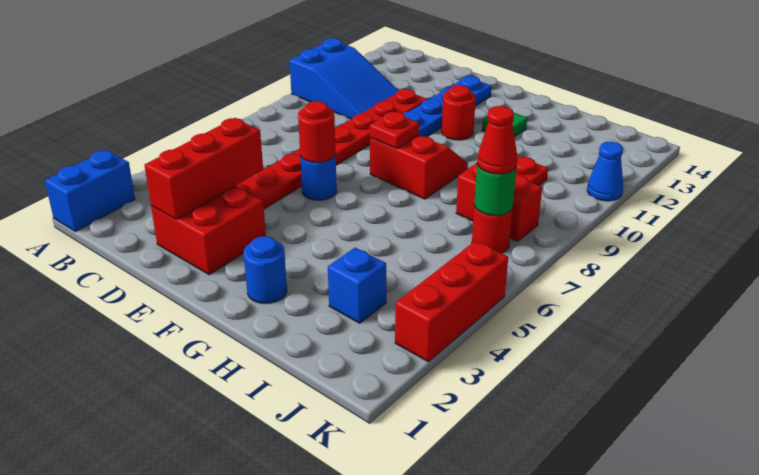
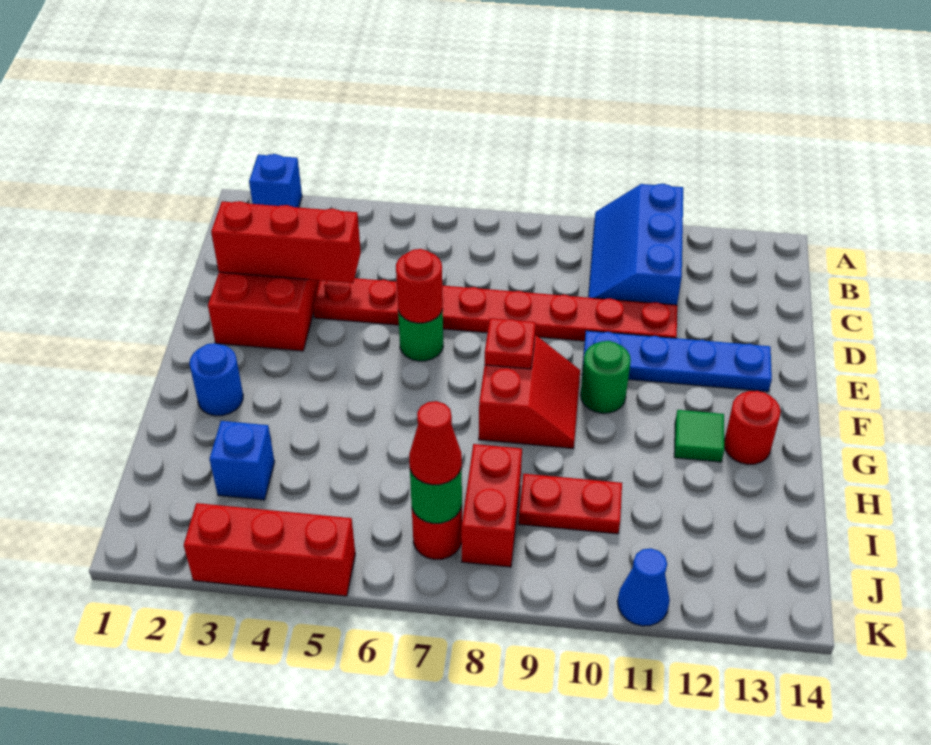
blue brick A1:A2 level 1 -> blue brick A2 level 1
blue slope A10:C11 level 1 top A -> blue slope A10:C11 level 1 top 11
blue round brick E6 level 1 -> green round brick E6 level 1
none -> green round brick F10 level 1
red round brick F11 level 1 -> red round brick G13 level 1

